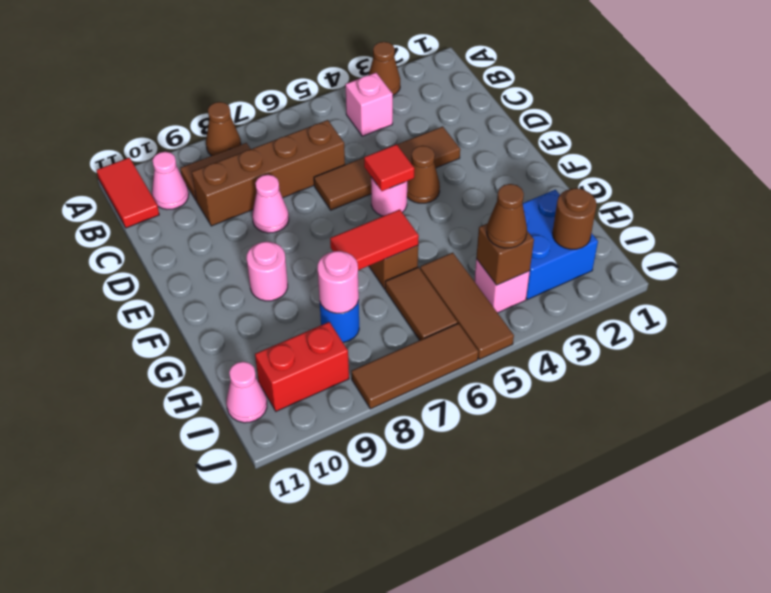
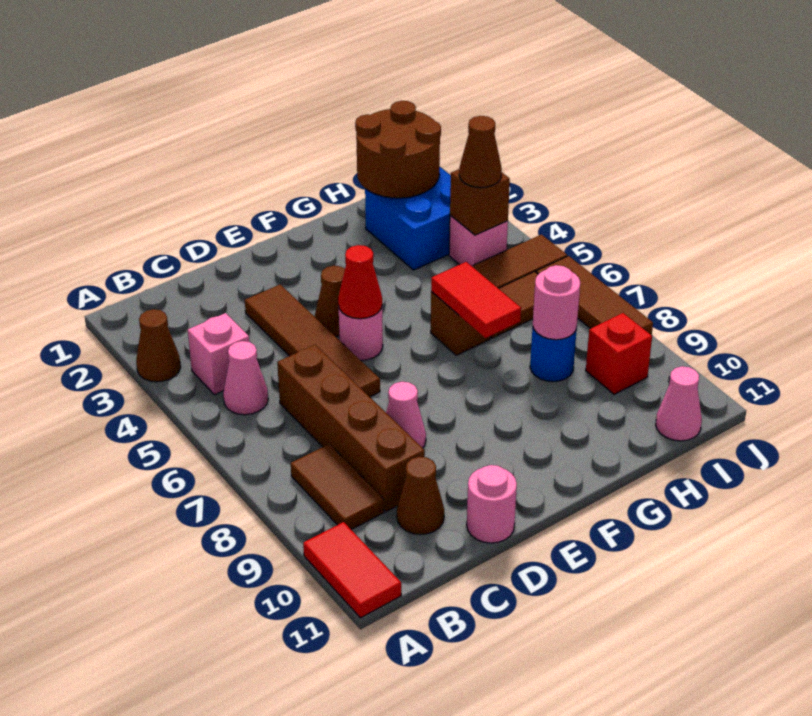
brown cone A8 level 1 -> brown cone C10 level 1
red tile A11:B11 level 1 -> red tile A10:A11 level 1
pink cone B10 level 1 -> pink cone B5 level 1
red tile E5 level 2 -> red cone E5 level 2
pink round brick F9 level 1 -> pink round brick D11 level 1
brown round brick I2 level 2 -> brown round brick H1:I2 level 2
red brick I9:I10 level 1 -> red brick I9 level 1

